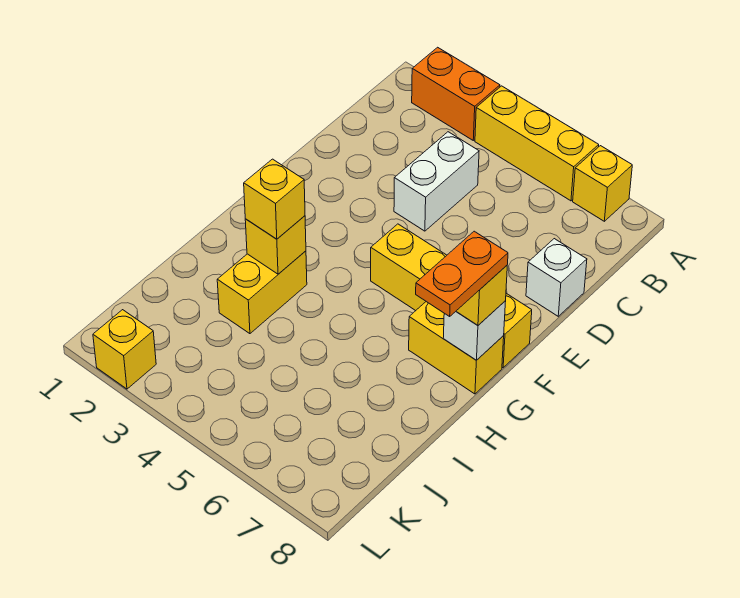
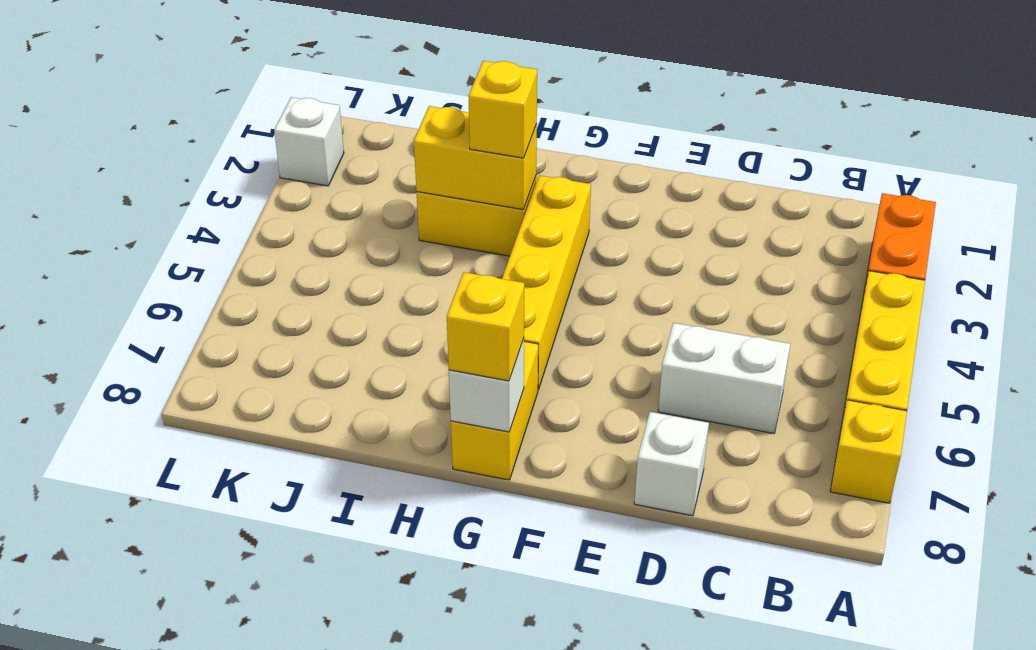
white brick C4:D4 level 1 -> white brick C6:D6 level 1
yellow brick F5:F8 level 1 -> yellow brick G3:G6 level 1
orange plate G8:H8 level 4 -> none
yellow brick H3 level 2 -> yellow brick H3:I3 level 2
yellow brick L2 level 1 -> white brick L2 level 1

